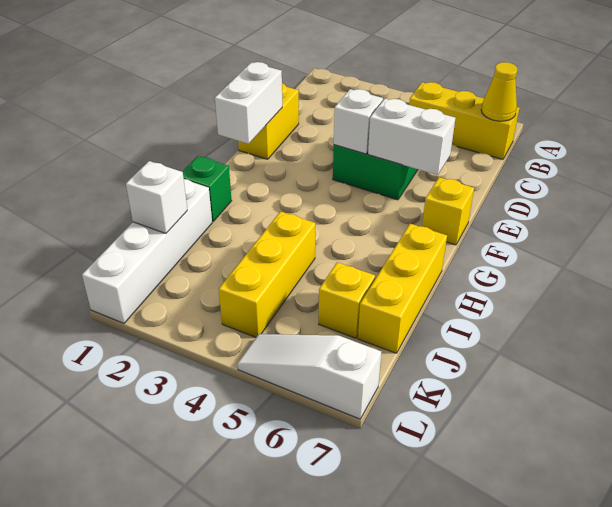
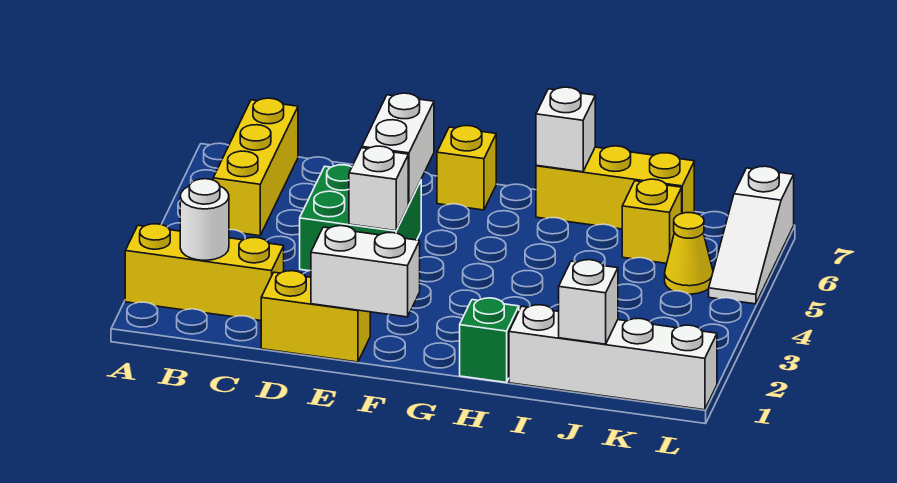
none -> white round brick B2 level 2
yellow cone B7 level 2 -> yellow cone K5 level 1
none -> white brick H7 level 2
yellow brick I4:K4 level 1 -> yellow brick A2:C2 level 1

